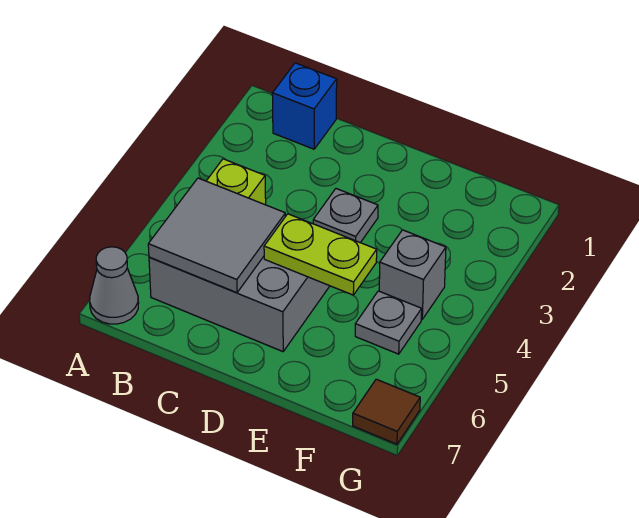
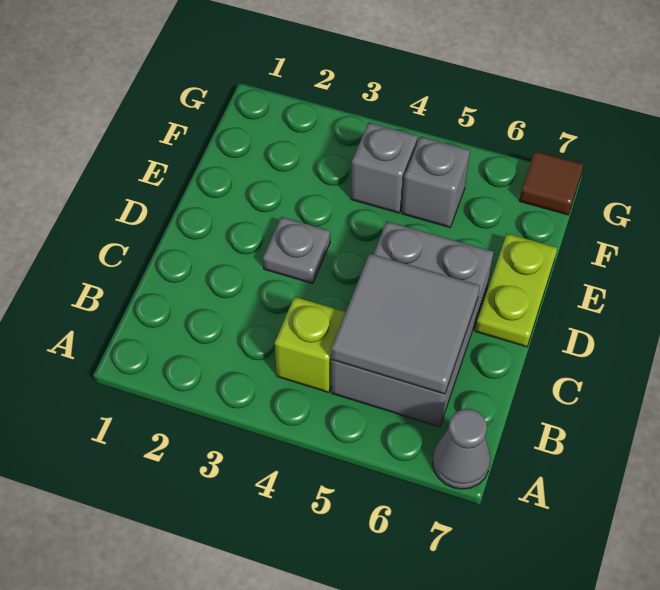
blue brick B1 level 1 -> none
lime plate D5:E5 level 2 -> lime plate D7:E7 level 1
grey plate F5 level 1 -> grey brick F5 level 1

